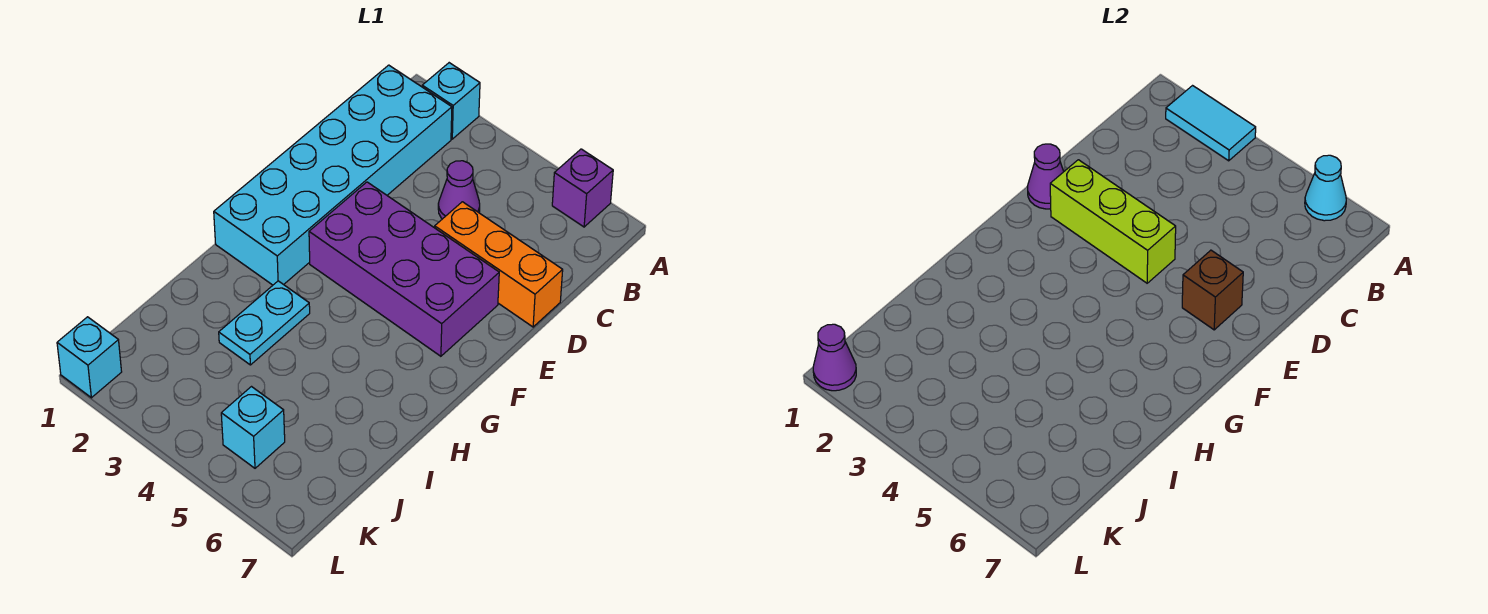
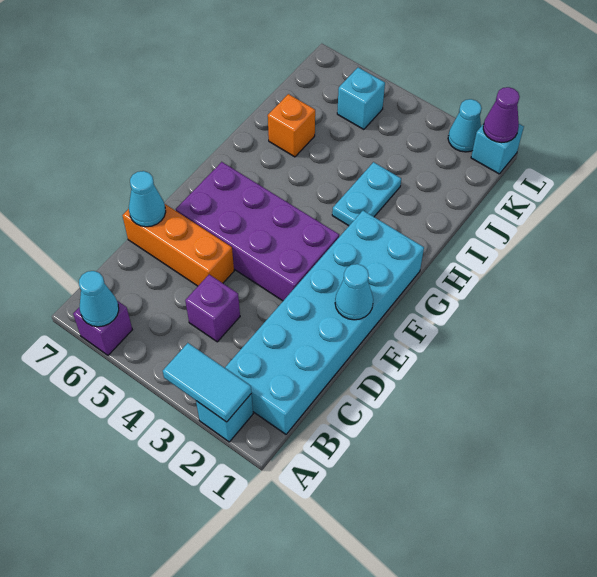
purple cone C4 level 1 -> purple brick C4 level 1
none -> cyan cone D7 level 2
purple cone E1 level 2 -> cyan cone E1 level 2
lime brick E2:E4 level 2 -> none
brown brick E6 level 2 -> none
none -> orange brick I6 level 1
none -> cyan cone L2 level 1

